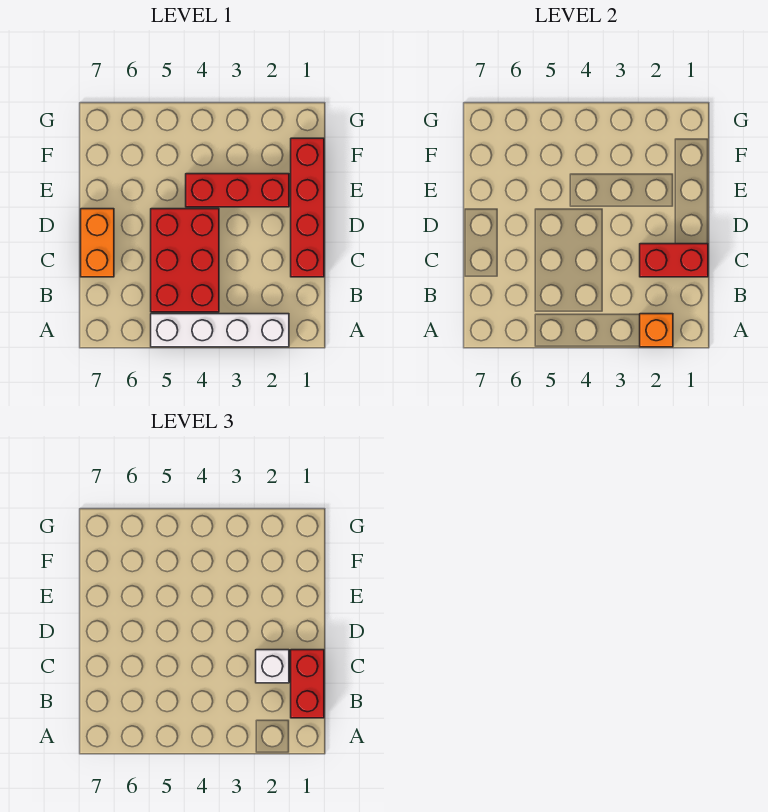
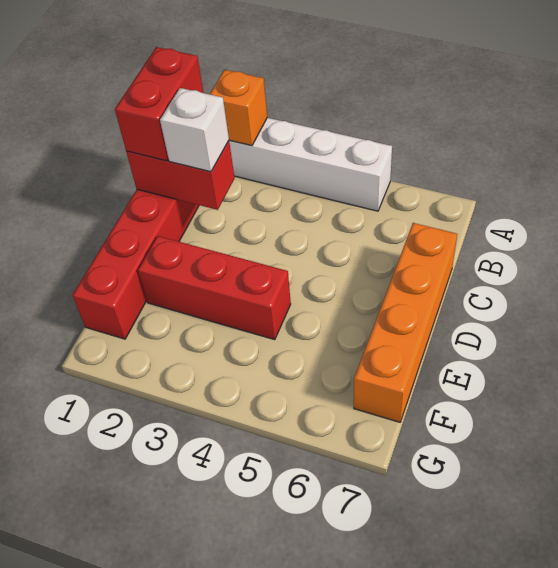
red brick B4:D5 level 1 -> none
orange brick C7:D7 level 1 -> orange brick C7:F7 level 1

